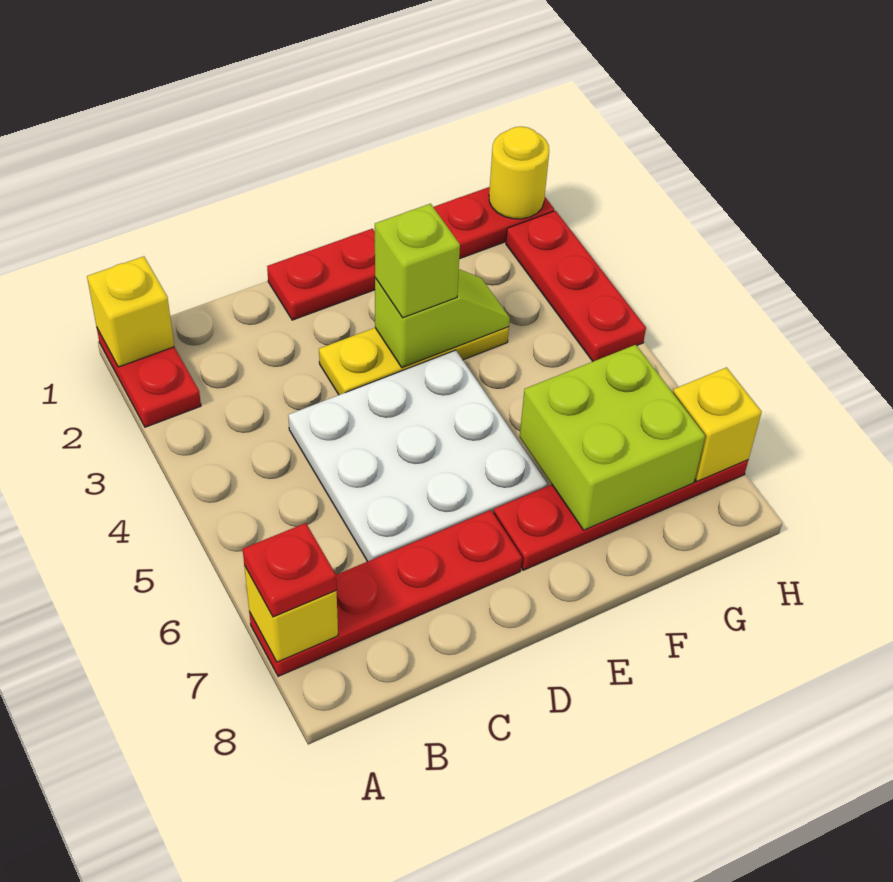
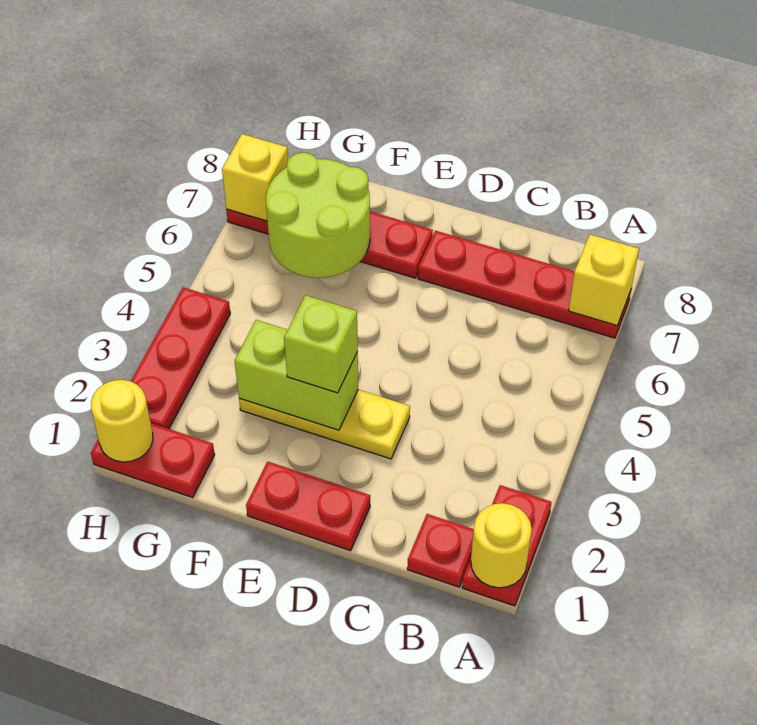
yellow brick A1 level 2 -> yellow round brick A1 level 2
red plate A7 level 3 -> red plate B1 level 1
white plate C4:E6 level 1 -> none
lime slope E3:F3 level 2 top E -> lime brick E3:F3 level 2
lime brick F6:G7 level 2 -> lime round brick F6:G7 level 2

